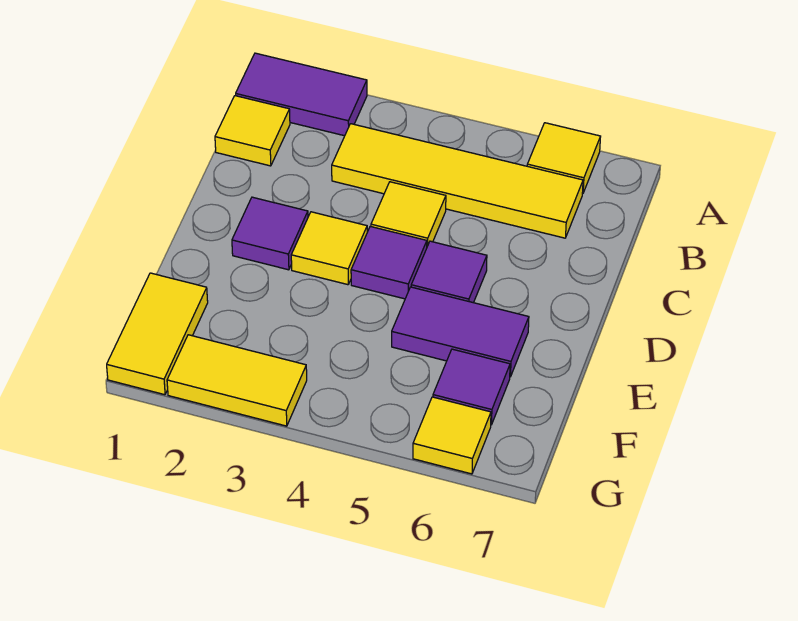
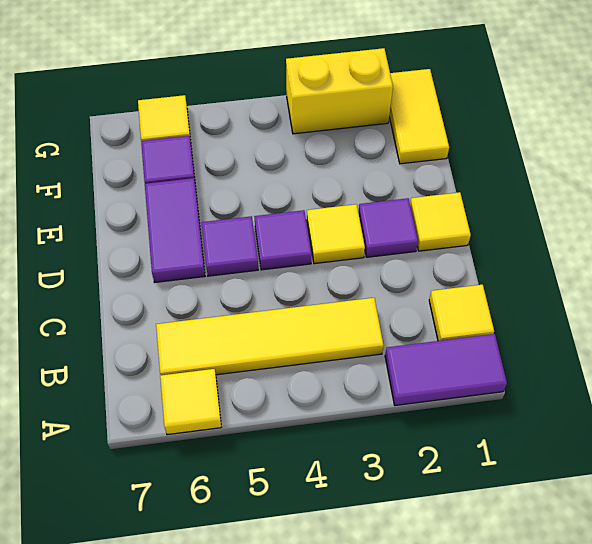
yellow tile C4 level 1 -> yellow tile D1 level 1
purple tile E5:E6 level 1 -> purple tile D6:E6 level 1
yellow tile G2:G3 level 1 -> yellow brick G2:G3 level 1

